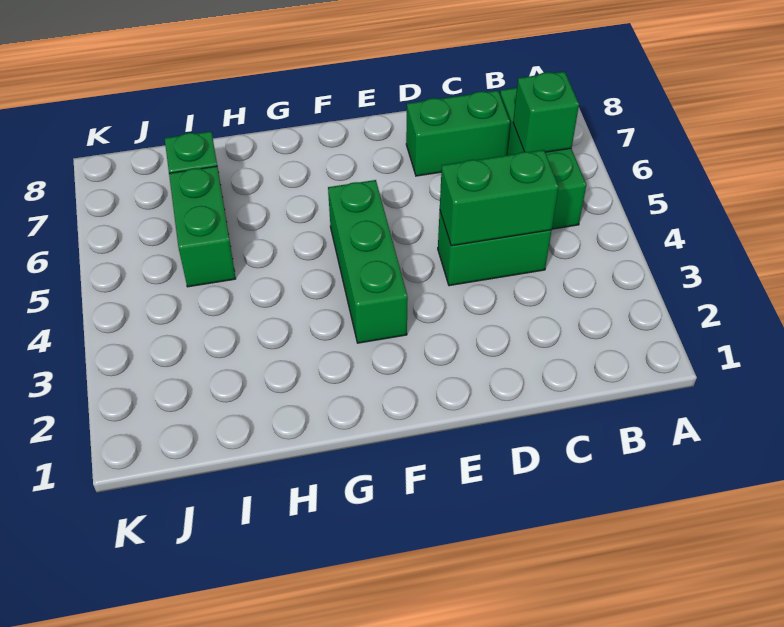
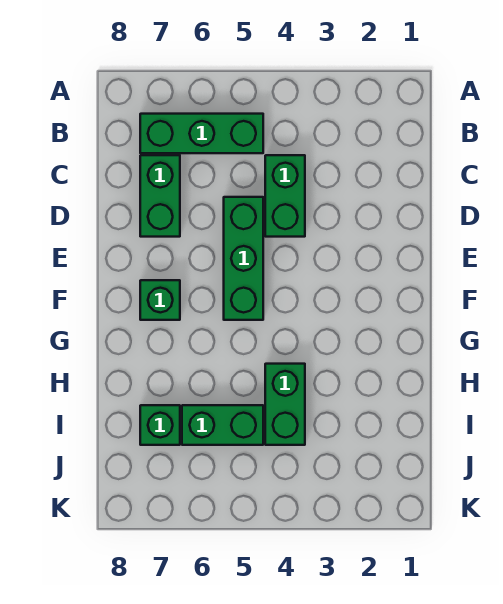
green brick B6 level 2 -> green brick F7 level 1
green brick C4:D4 level 2 -> green brick H4:I4 level 1
green brick F3:F5 level 1 -> green brick D5:F5 level 1

